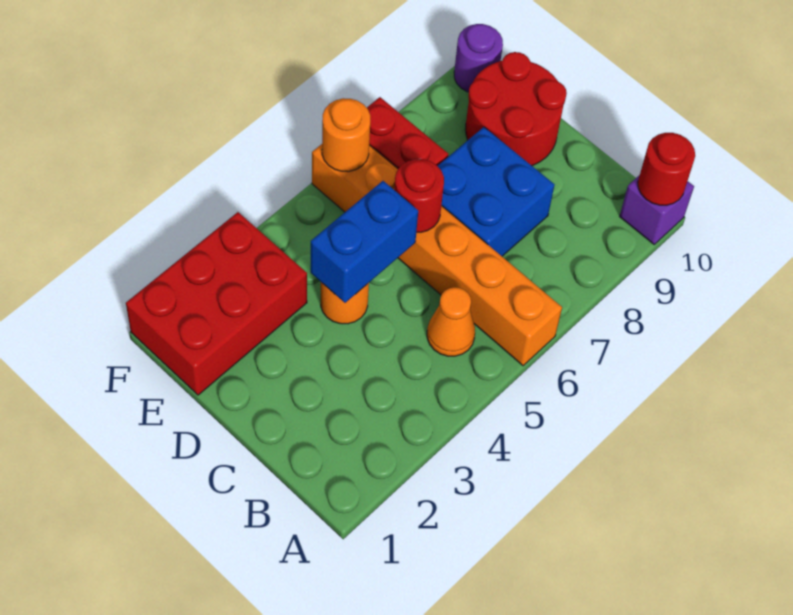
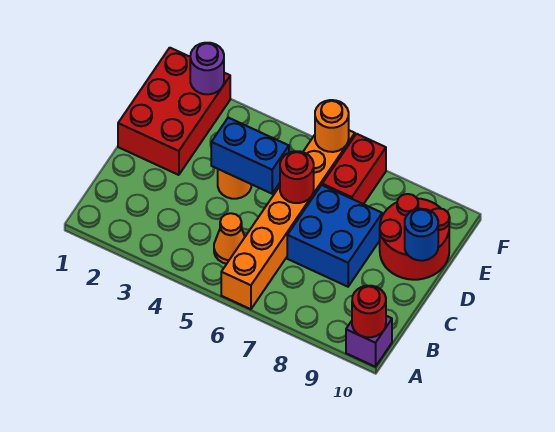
none -> blue round brick D10 level 2
red brick E1:F3 level 1 -> red brick D1:F2 level 1
purple round brick F10 level 1 -> purple round brick F2 level 2

